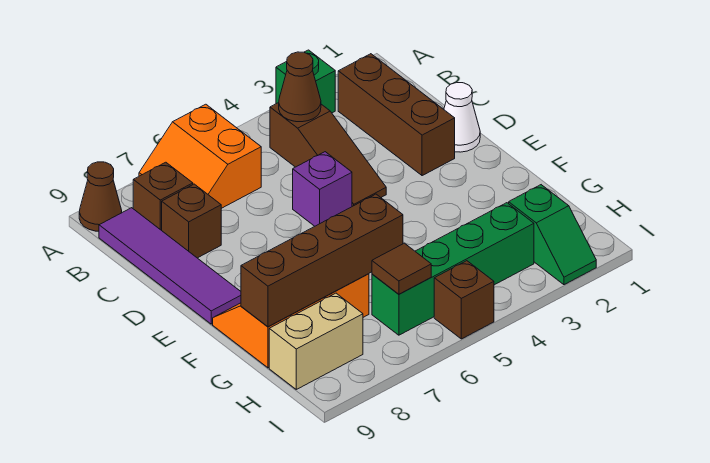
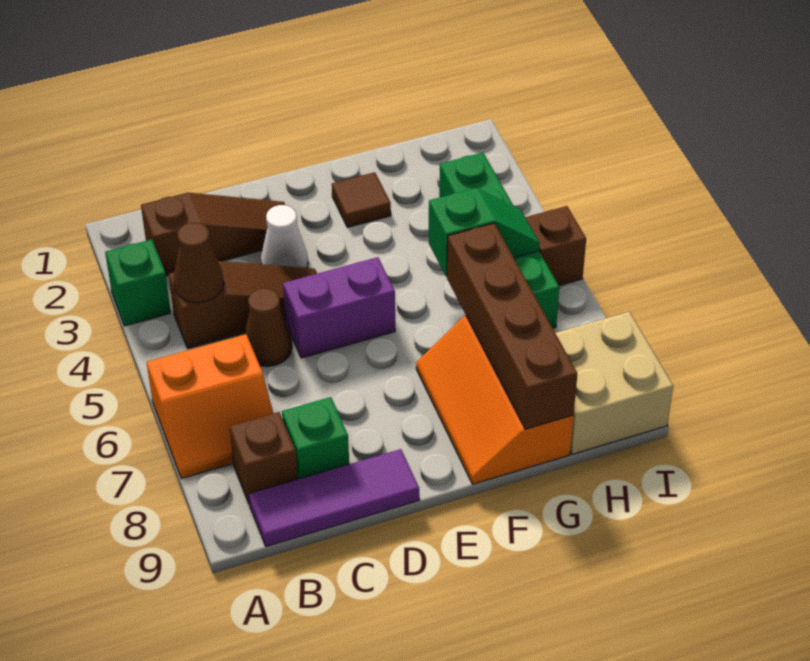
brown cone A9 level 1 -> brown cone C5 level 1
brown brick B2:D2 level 1 -> brown slope B2:D2 level 1 top B
purple tile B9:E9 level 1 -> purple tile B9:D9 level 1
brown brick C8 level 1 -> green brick C8 level 1
white cone D1 level 1 -> white cone D3 level 1
purple brick D5 level 1 -> purple brick D5:E5 level 1
green slope H2:I2 level 1 top H -> green slope G5:H5 level 2 top G
brown tile H6 level 2 -> brown tile F2 level 1
tan brick H8:H9 level 1 -> tan brick H8:I9 level 1

